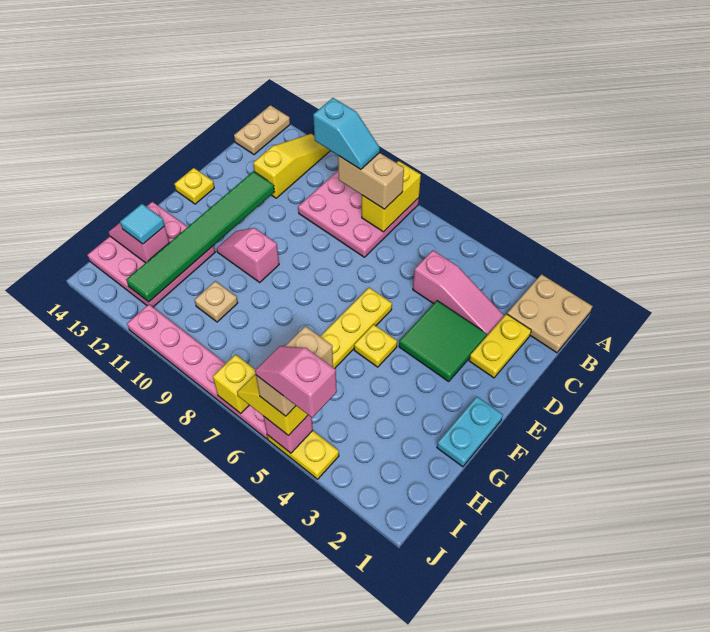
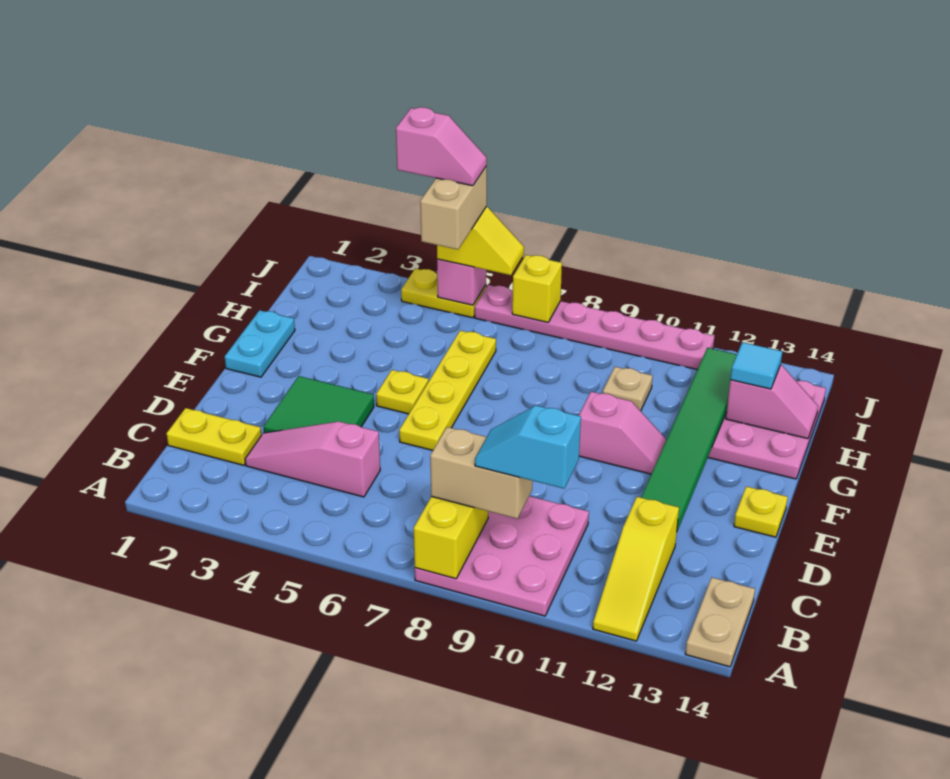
tan plate A1:B2 level 1 -> none
yellow plate C2:D2 level 1 -> yellow plate C1:C2 level 1

